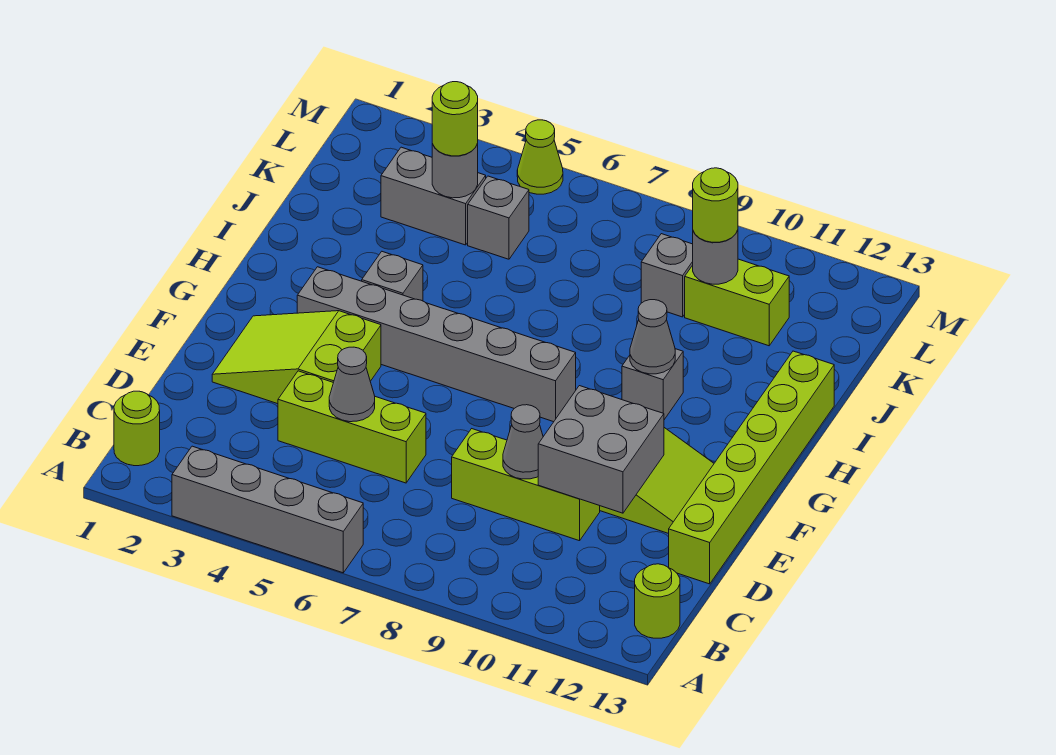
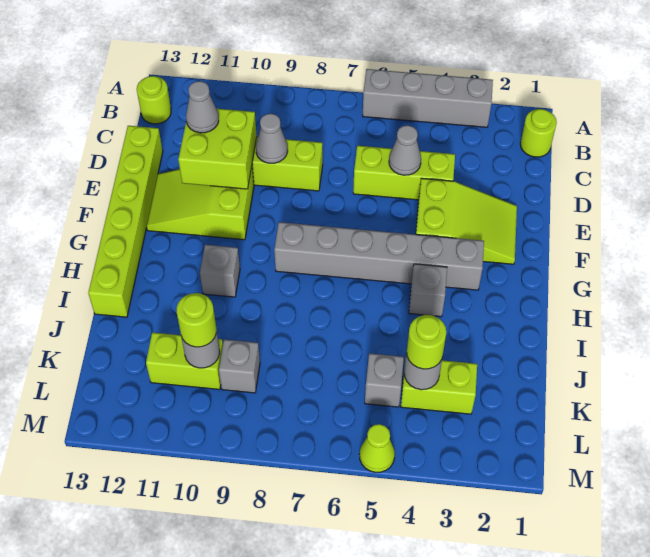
grey brick D10:E11 level 2 -> lime brick D10:E11 level 2
grey cone H10 level 2 -> grey cone D11 level 3
grey brick K3:K4 level 1 -> lime brick K3:K4 level 1

